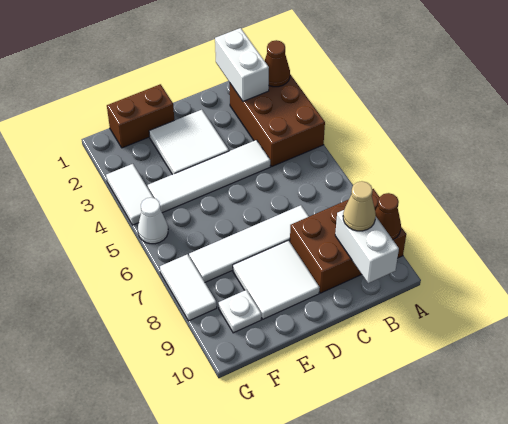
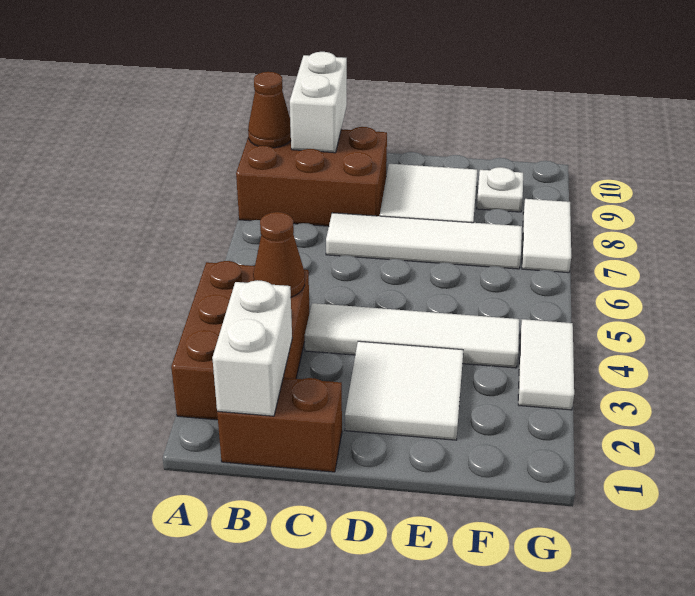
brown cone A2 level 2 -> brown cone B4 level 2
tan cone B9 level 3 -> none
brown brick E1:F1 level 1 -> brown brick B1:C1 level 1
white cone G5 level 1 -> none

